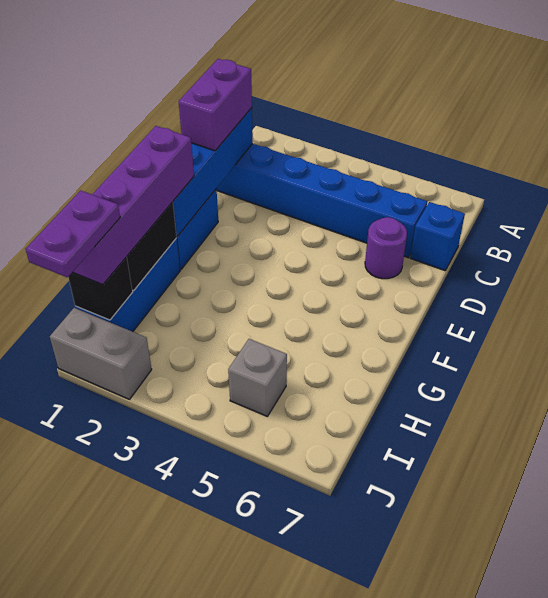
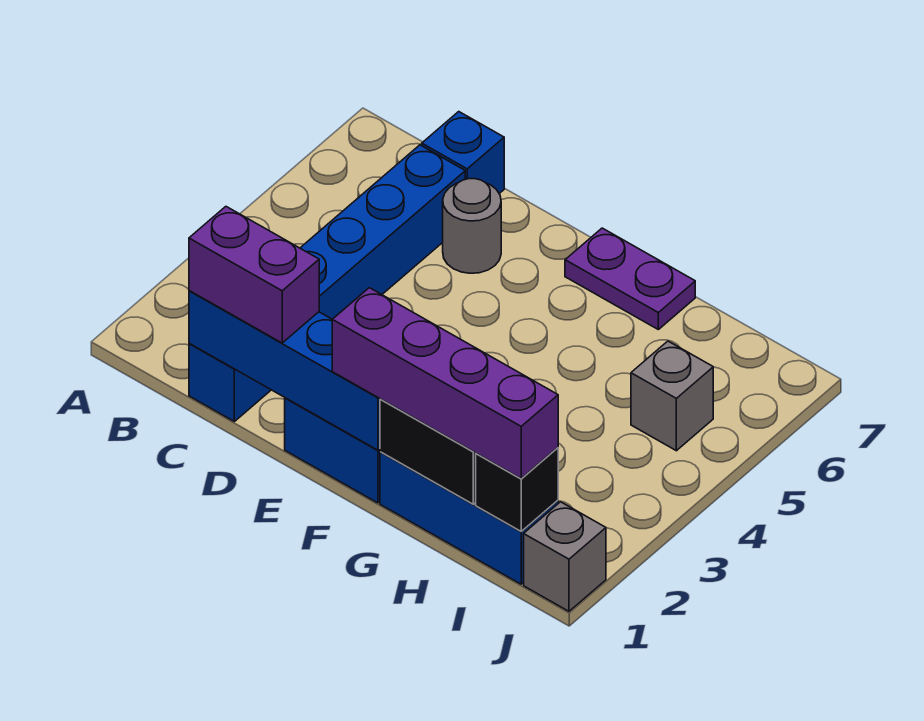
purple round brick D6 level 1 -> grey round brick D6 level 1
purple plate I1:J1 level 4 -> purple plate F7:G7 level 1
grey brick J1:J2 level 1 -> grey brick J1 level 1

